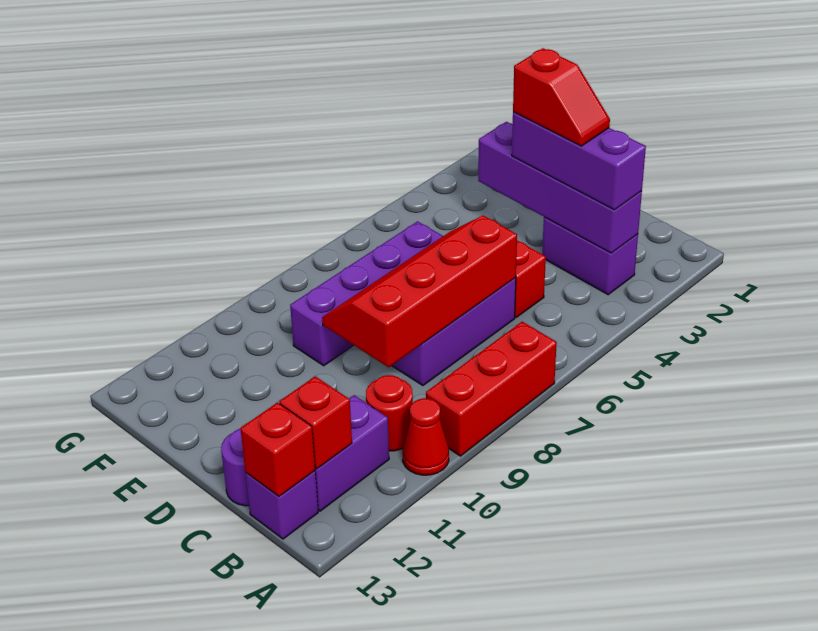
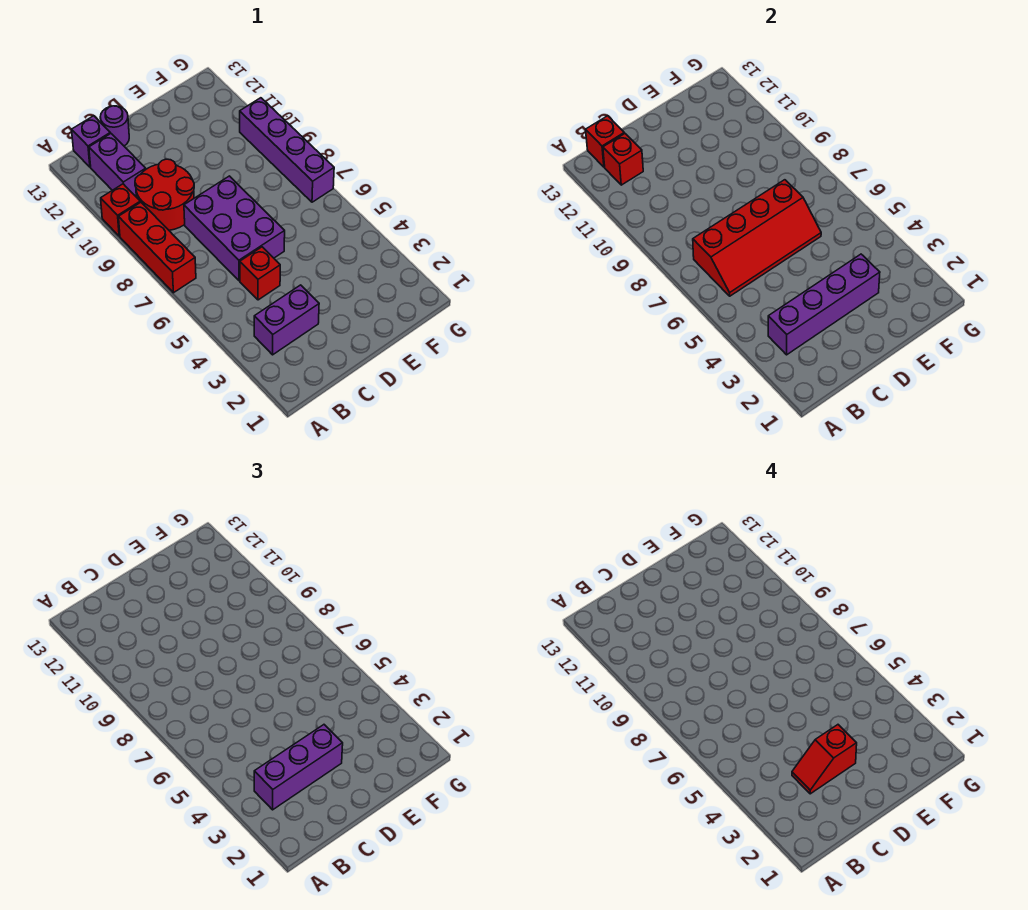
red cone A10 level 1 -> red brick A10 level 1
red round brick B10 level 1 -> red round brick B9:C10 level 1
red slope C6:D9 level 2 top C -> red slope B6:E7 level 2 top 7
purple brick E6:E9 level 1 -> purple brick G7:G10 level 1

